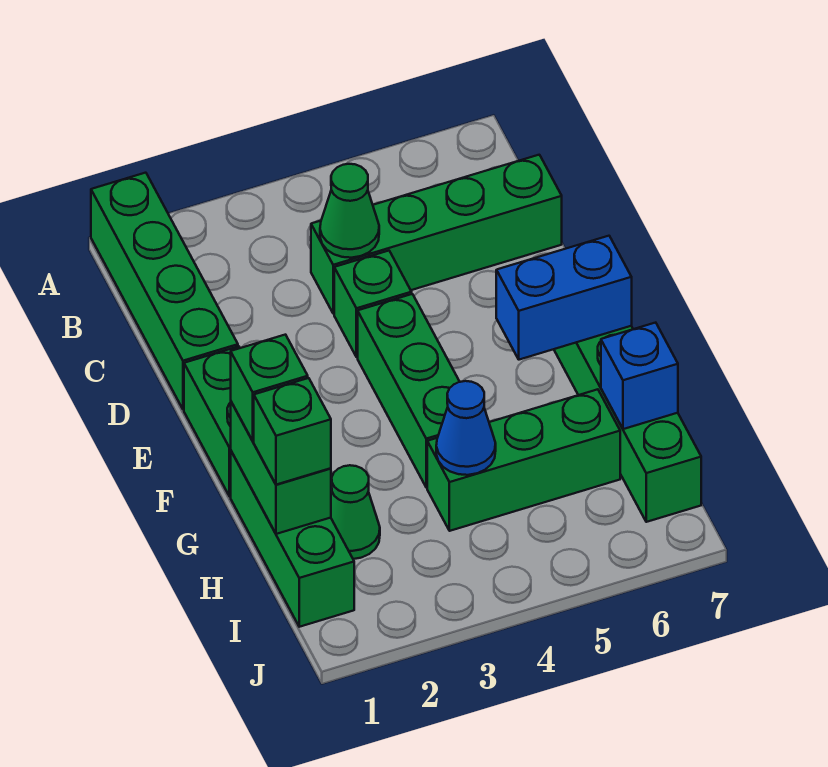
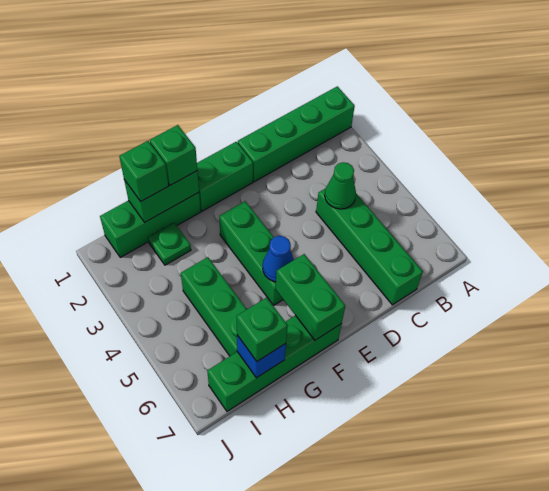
green brick D4 level 1 -> green brick H7 level 3
green brick E4:G4 level 1 -> green brick F3:F5 level 1
blue brick F6:F7 level 2 -> green brick F6:F7 level 2
green cone H2 level 1 -> green plate H2 level 1
blue cone H4 level 2 -> blue cone F5 level 2

